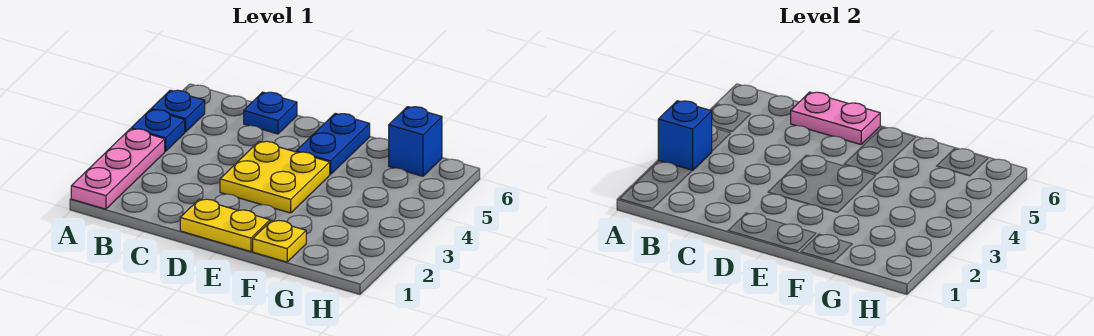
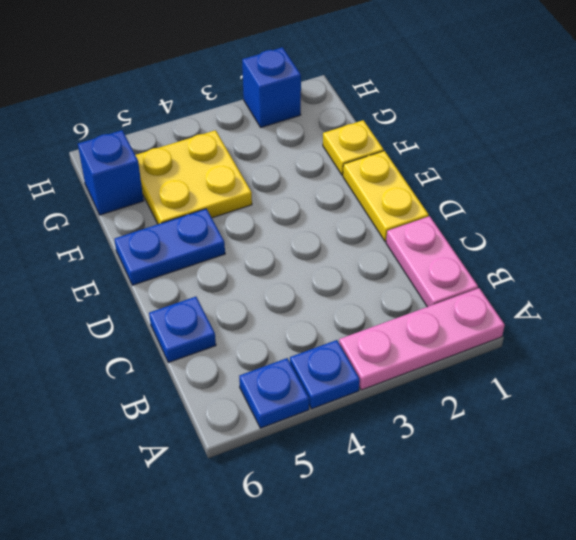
blue brick A3 level 2 -> blue brick H2 level 1
pink plate C6:D6 level 2 -> pink plate B1:C1 level 1
yellow plate D3:E4 level 1 -> yellow plate F4:G5 level 1

